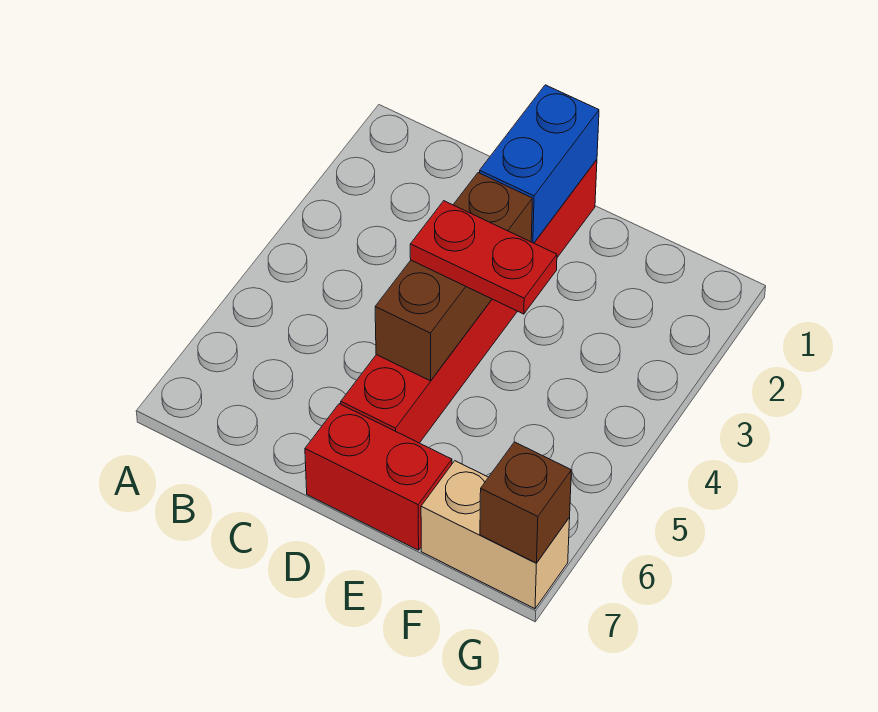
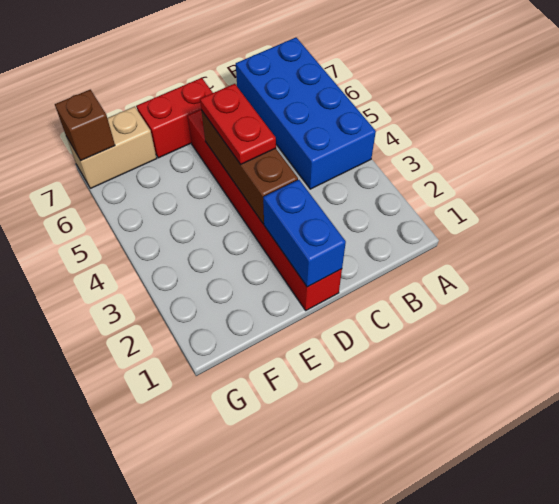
none -> blue brick A4:B7 level 1
red plate D4:E4 level 3 -> red plate D4:D5 level 3

